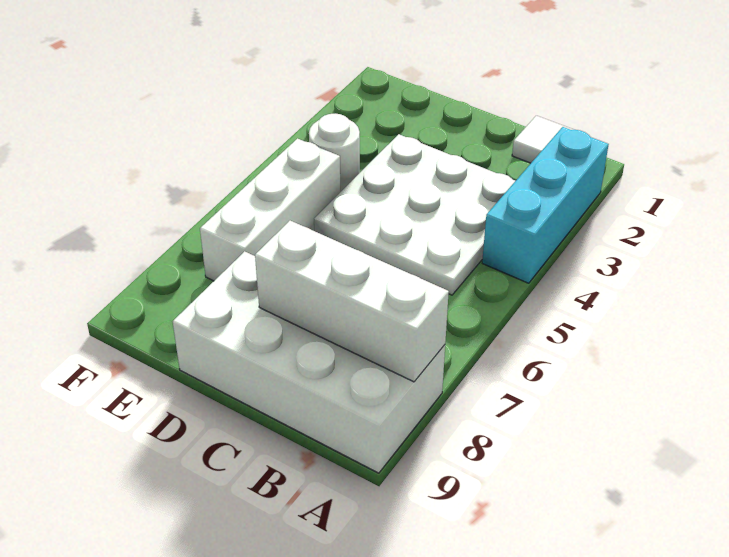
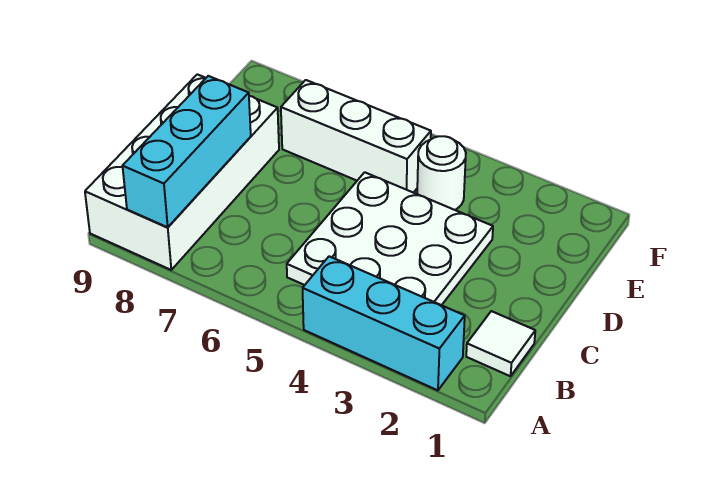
white brick A8:C8 level 2 -> cyan brick A8:C8 level 2

